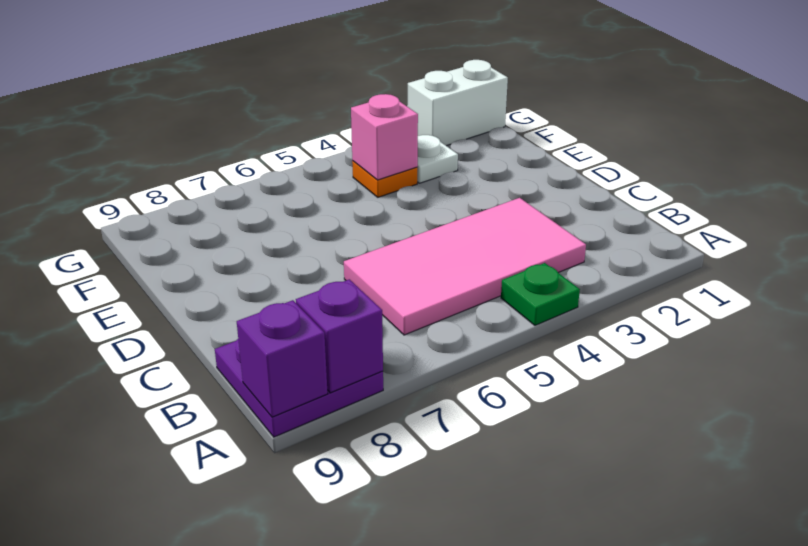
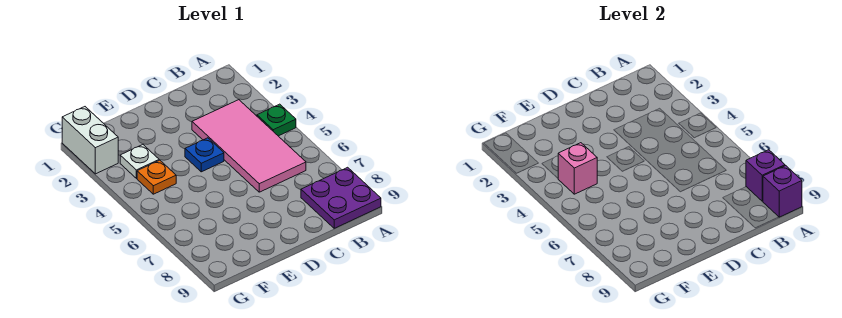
none -> blue plate D4 level 1

